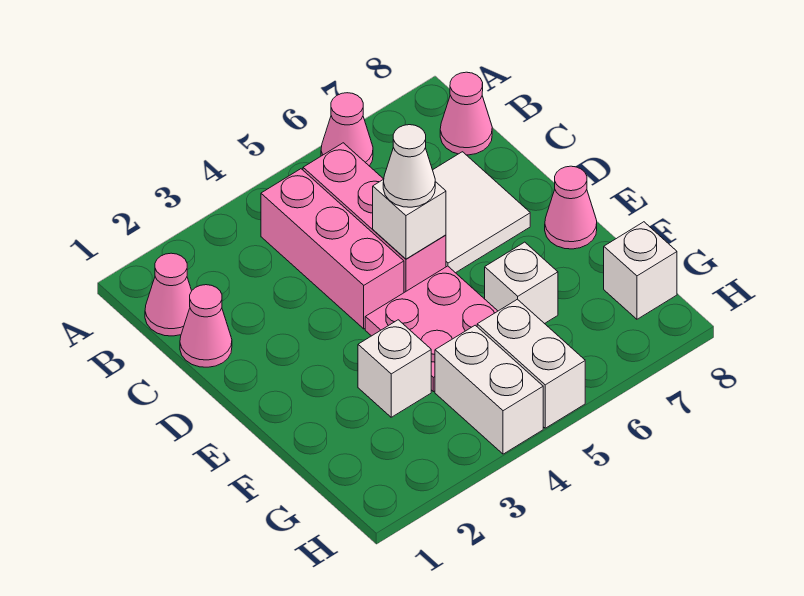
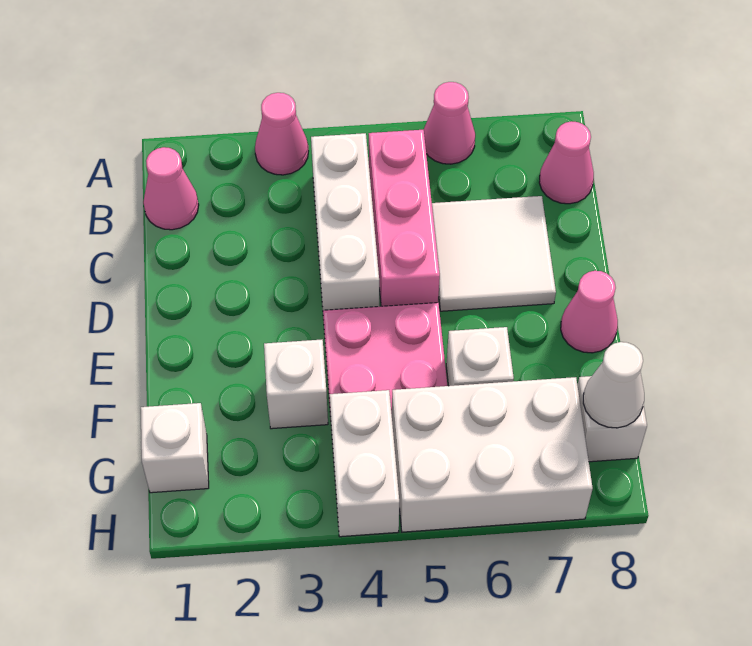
pink brick B4:D4 level 1 -> white brick B4:D4 level 1
pink cone C1 level 1 -> pink cone A3 level 1
white brick D5 level 2 -> white brick G1 level 1
white cone D5 level 3 -> white cone G8 level 2
white brick G5:H5 level 1 -> white brick G5:H7 level 1

